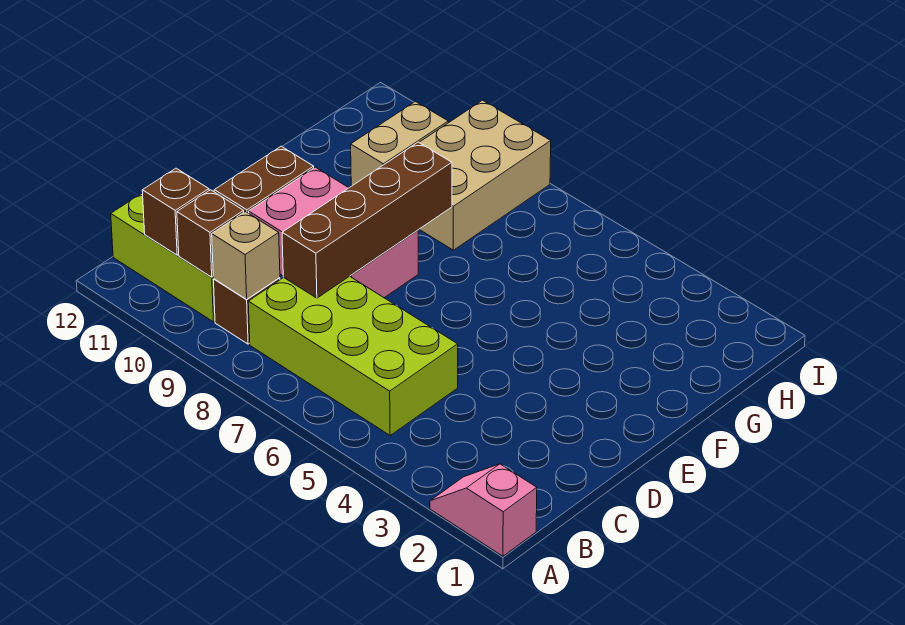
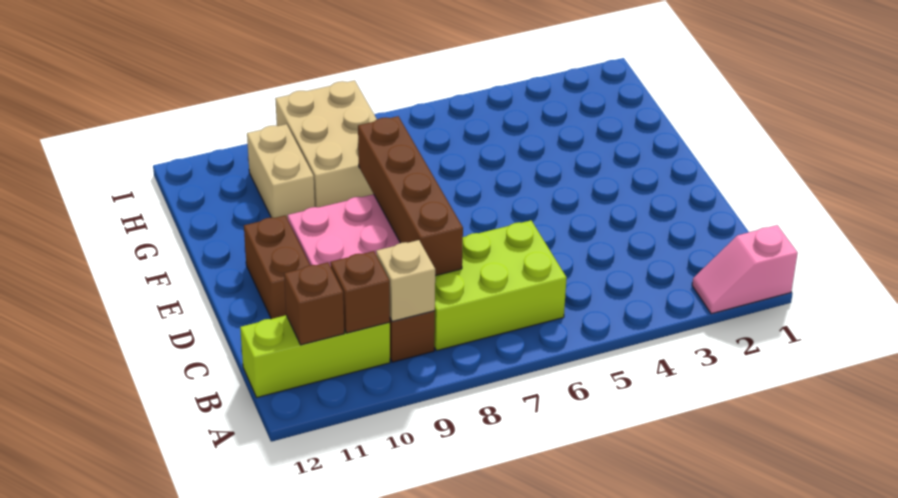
lime brick B5:C8 level 1 -> lime brick B6:C8 level 1

